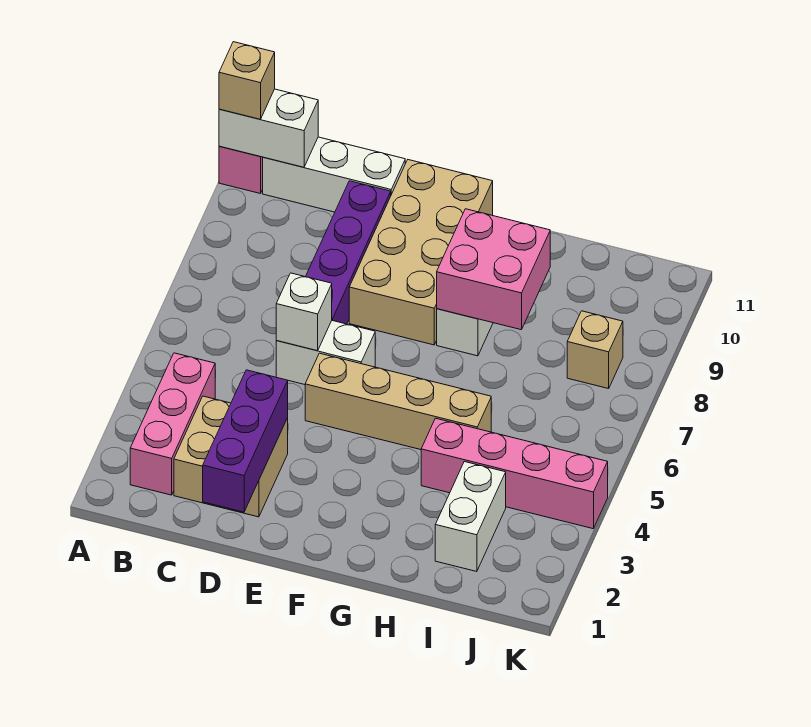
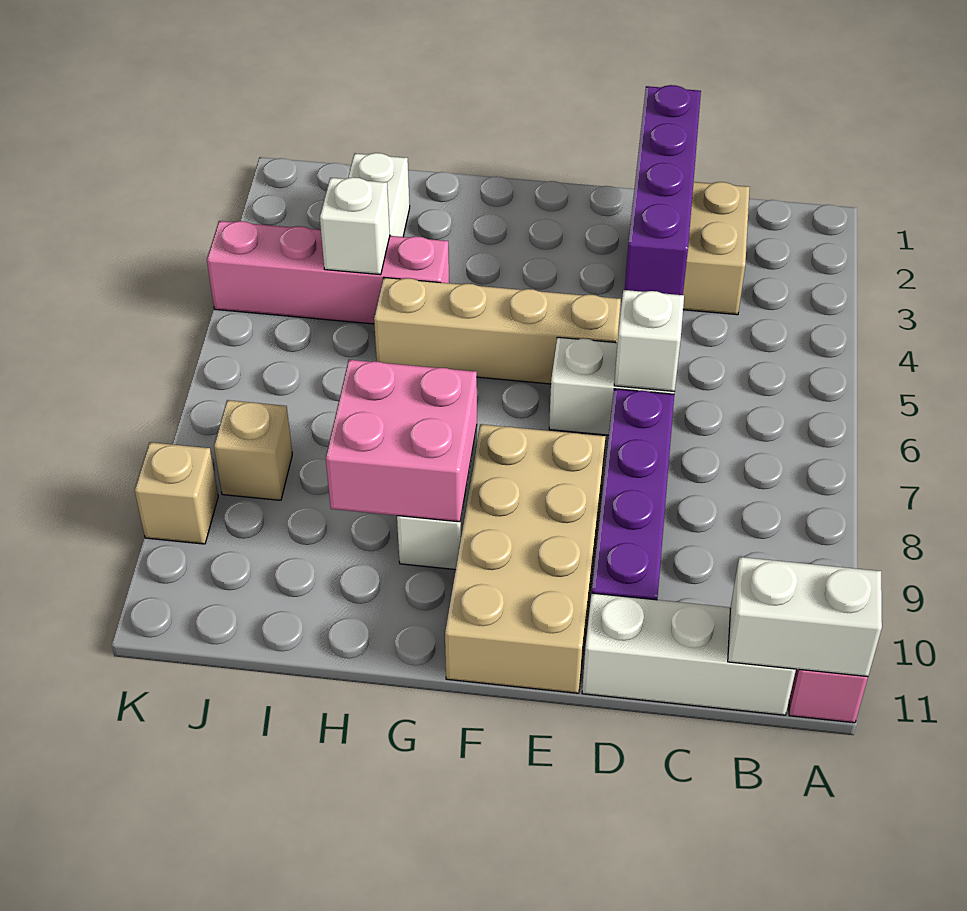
tan brick A11 level 3 -> tan brick K9 level 1
pink brick B2:B4 level 1 -> none
purple brick D1:D3 level 2 -> purple brick D1:D4 level 2
none -> white brick I4 level 2

